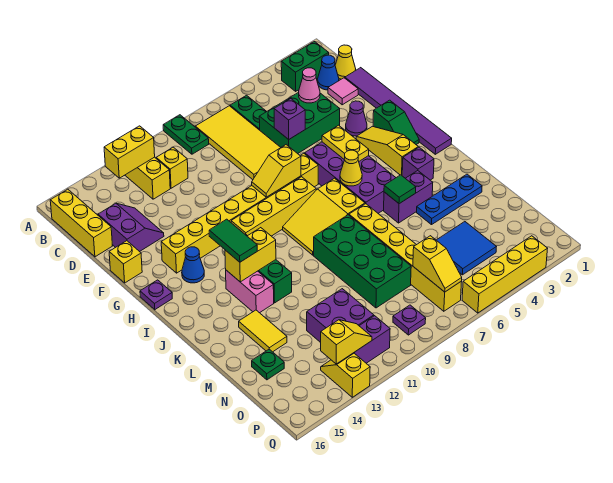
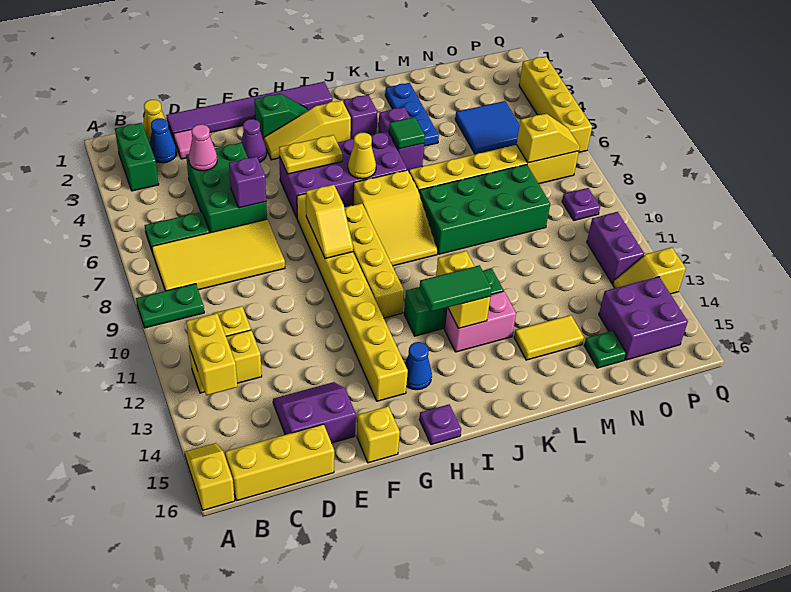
purple brick N11:O12 level 1 -> purple brick O14:P15 level 1
yellow slope P12:P13 level 2 top 13 -> yellow slope A15:A16 level 1 top 16

